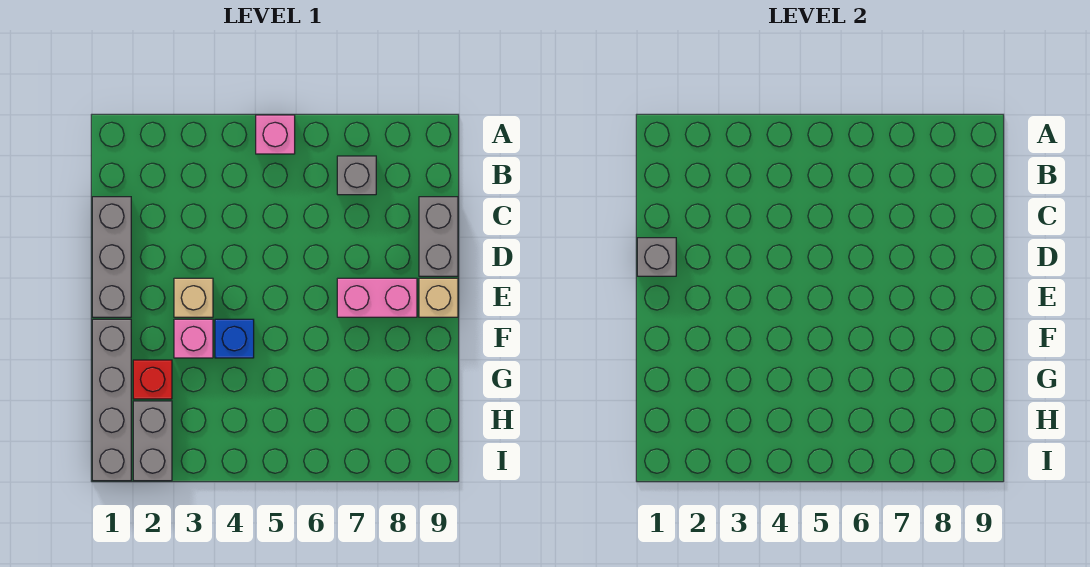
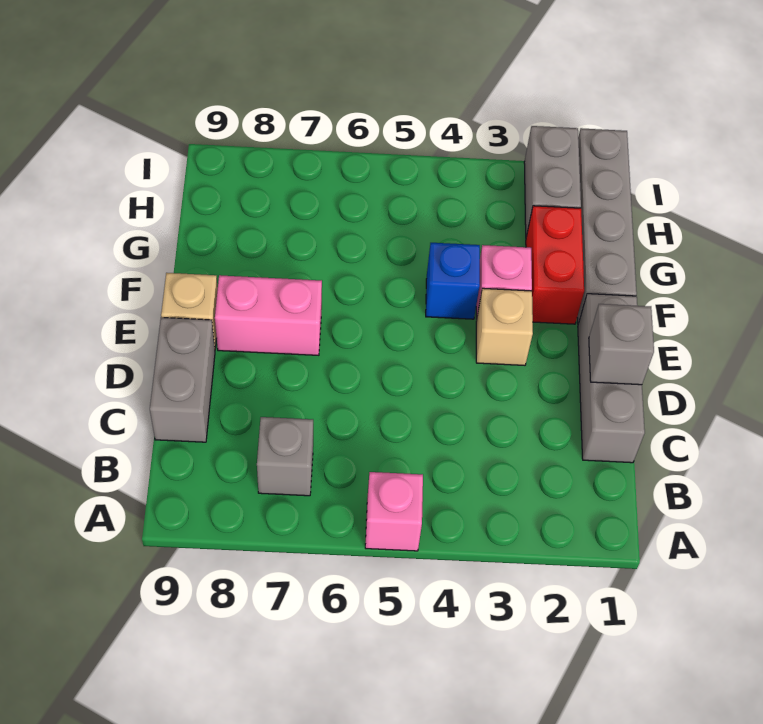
red brick G2 level 1 -> red brick F2:G2 level 1

